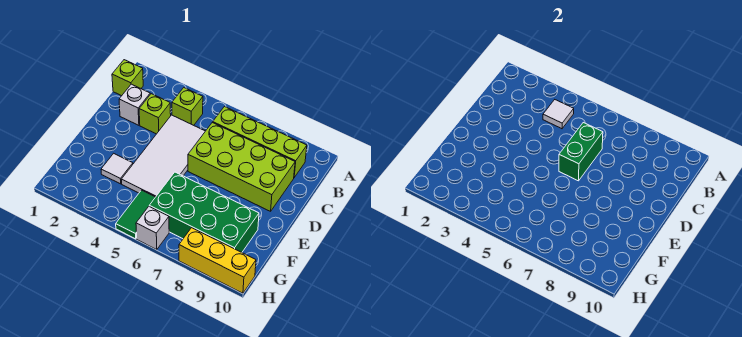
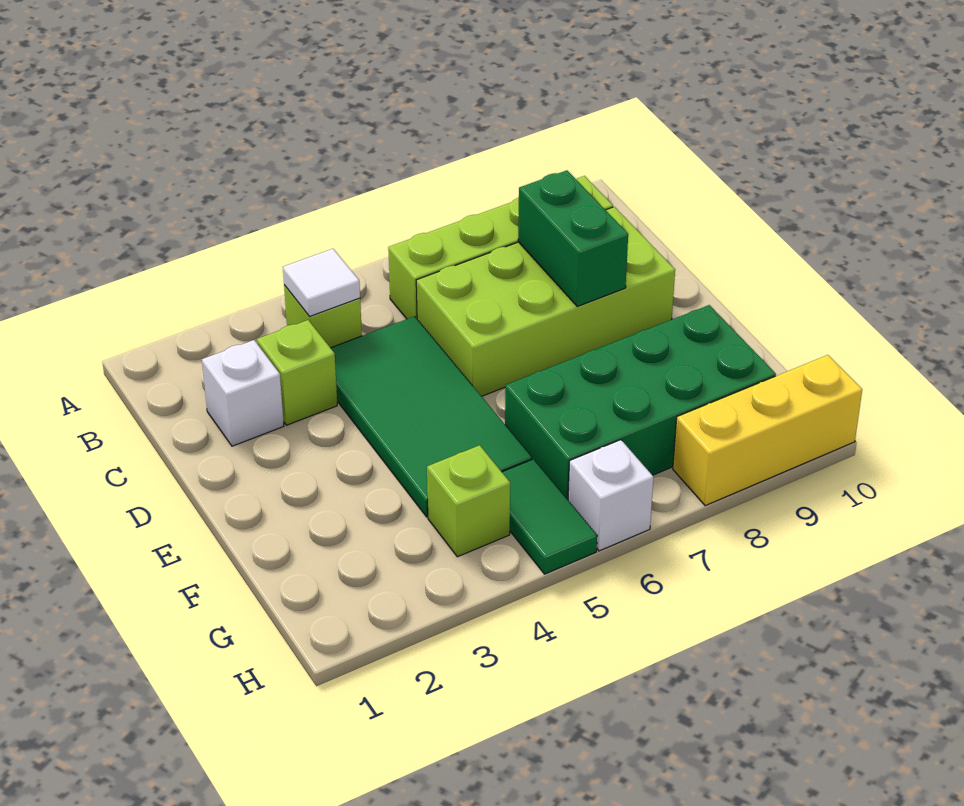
lime brick B1 level 1 -> lime brick G4 level 1
white tile C4:F5 level 1 -> green tile C4:F5 level 1
green brick C6:D6 level 2 -> green brick C8:D8 level 2
white tile F3 level 1 -> none

